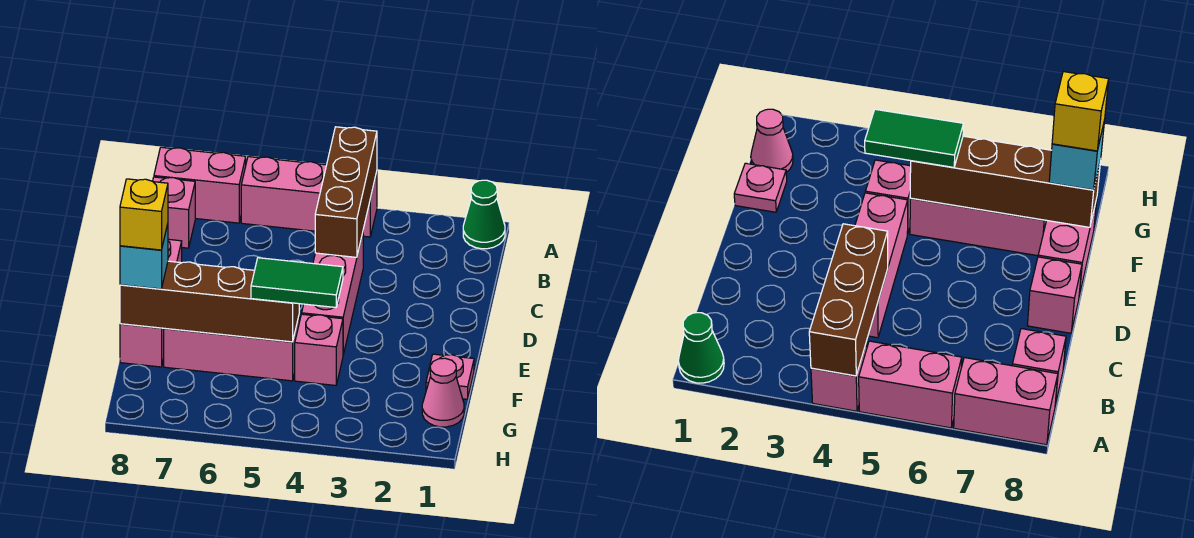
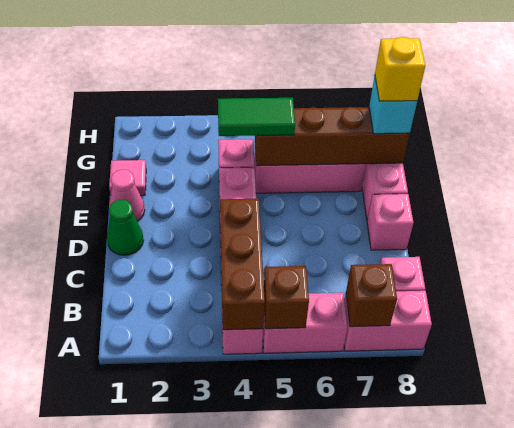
green cone A1 level 1 -> green cone D1 level 1
none -> brown brick A5 level 2
none -> brown brick A7 level 2
pink plate F1 level 1 -> pink tile F1 level 1
pink cone G1 level 1 -> pink cone E1 level 1

